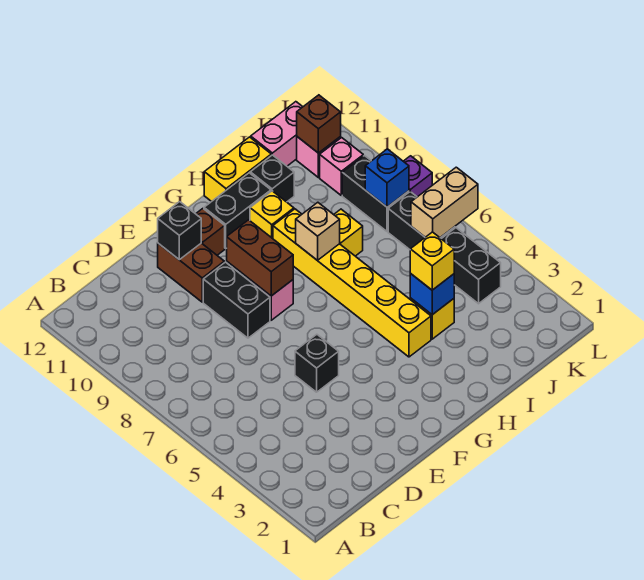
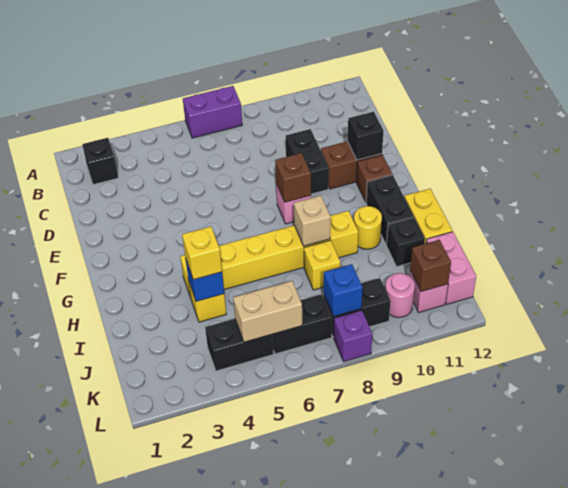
none -> purple brick A6:A7 level 1
black brick E5 level 1 -> black brick B2 level 1
black brick E8:E9 level 1 -> black brick D9:E9 level 1
brown brick F8:F9 level 2 -> brown brick F8 level 2
yellow brick H10 level 1 -> yellow round brick H10 level 1
tan brick K6:L6 level 2 -> tan brick K5:K6 level 2
pink brick K10 level 1 -> pink round brick K10 level 1

